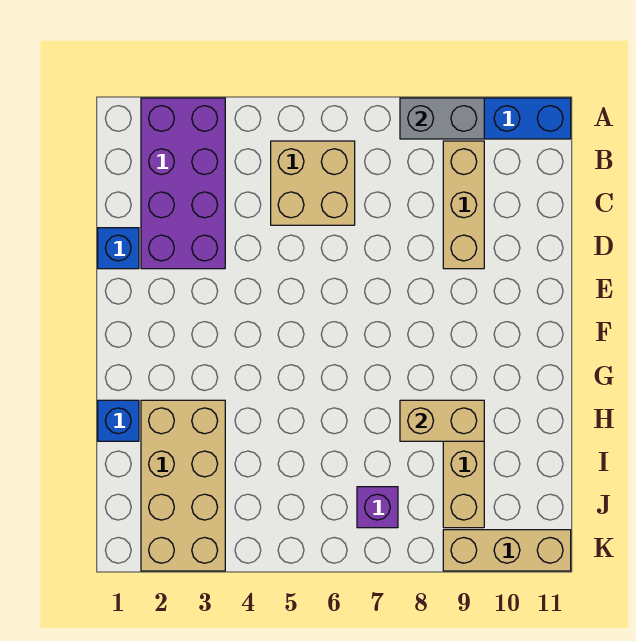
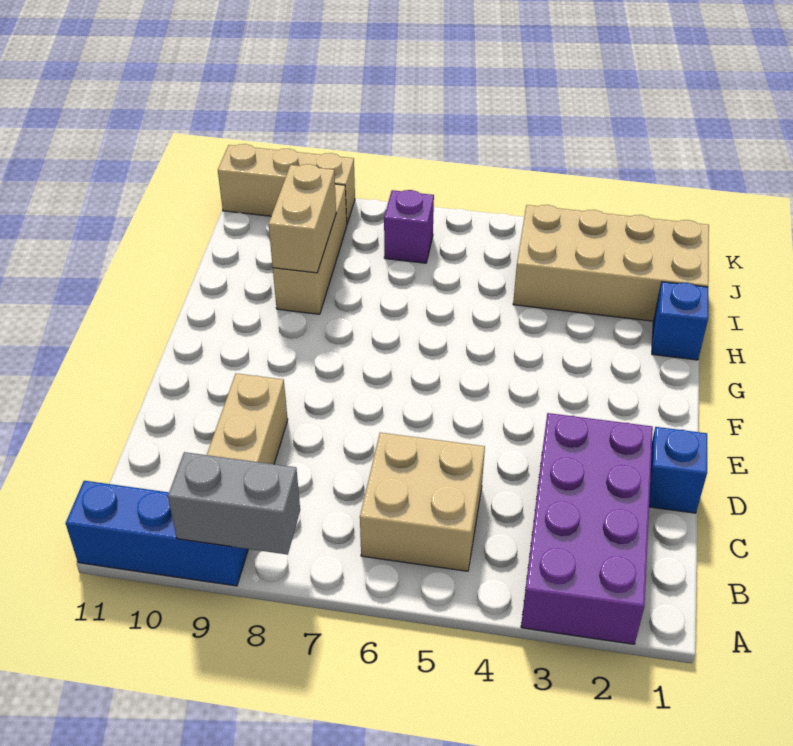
tan brick H2:K3 level 1 -> tan brick I1:J4 level 1
tan brick H8:H9 level 2 -> tan brick H9:I9 level 2

